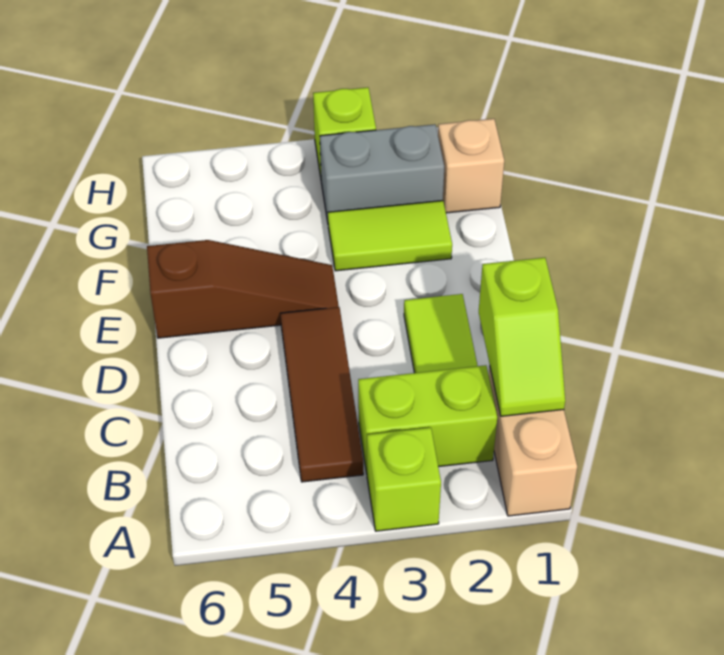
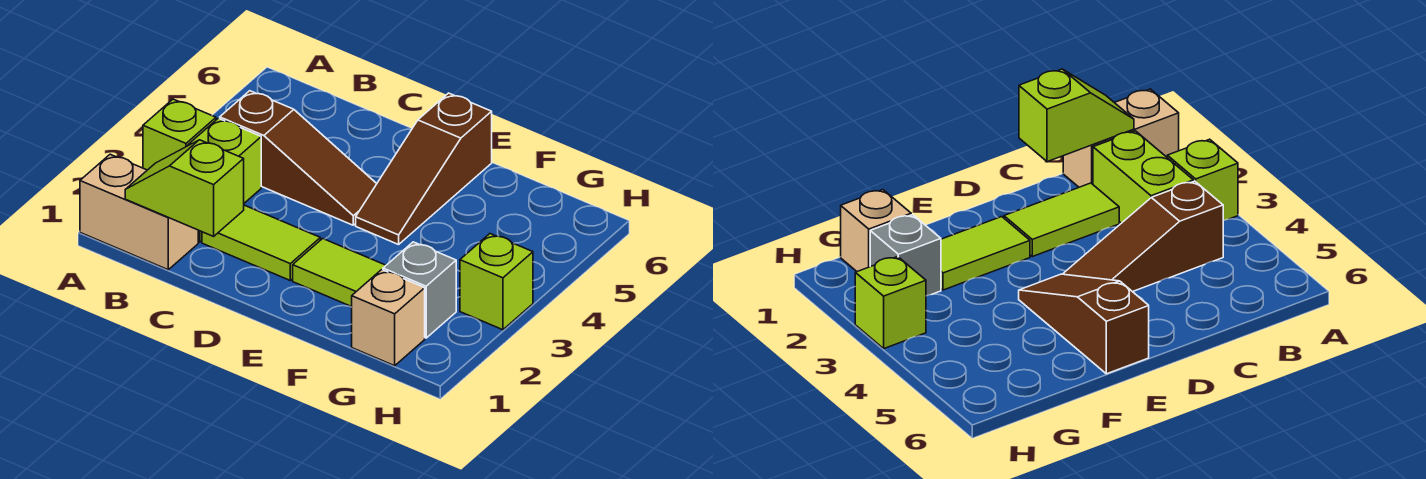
brown tile B4:D4 level 1 -> brown slope B4:D4 level 1 top B
lime tile F2:F3 level 1 -> lime tile E2:F2 level 1
grey brick G2:G3 level 1 -> grey brick G2 level 1

